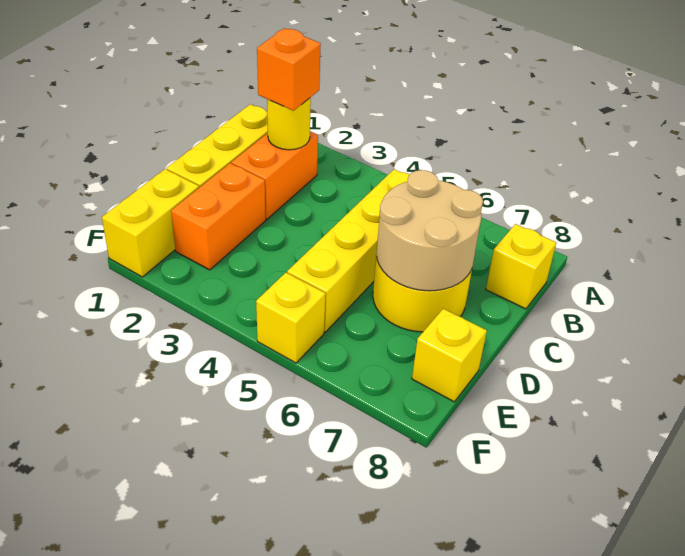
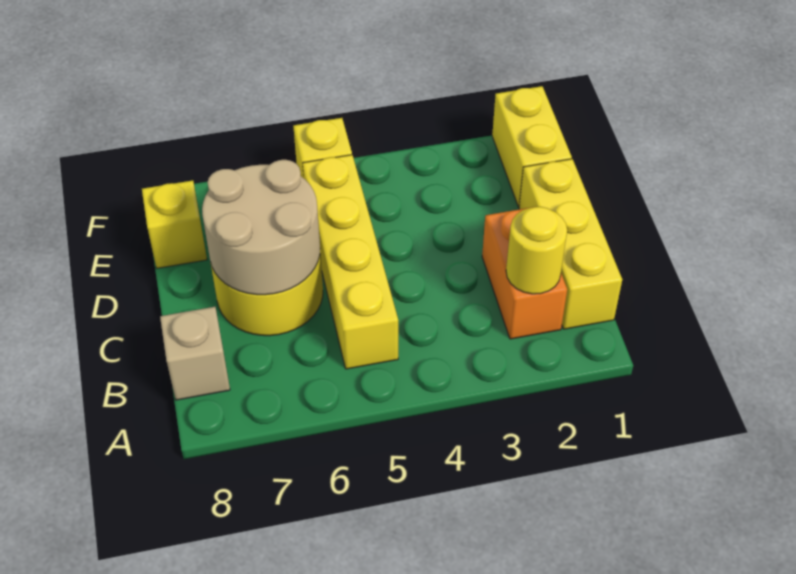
orange brick B2 level 3 -> none
yellow brick B8 level 1 -> tan brick B8 level 1
orange brick D2:E2 level 1 -> none

